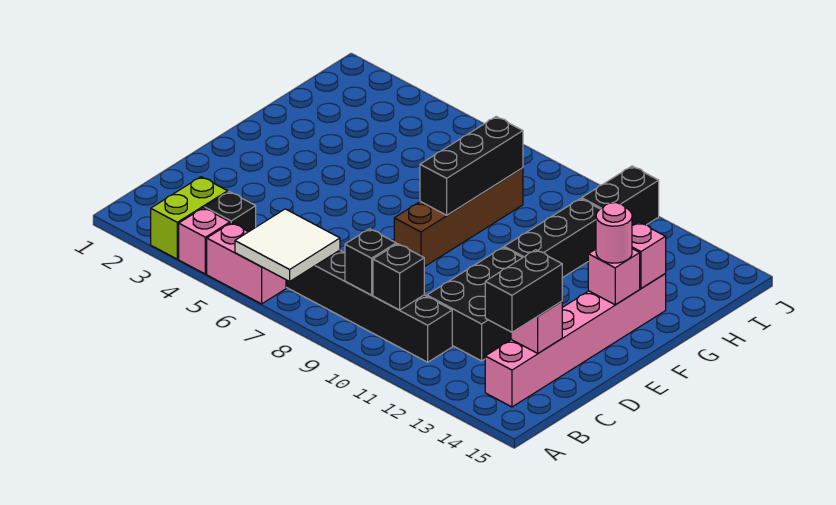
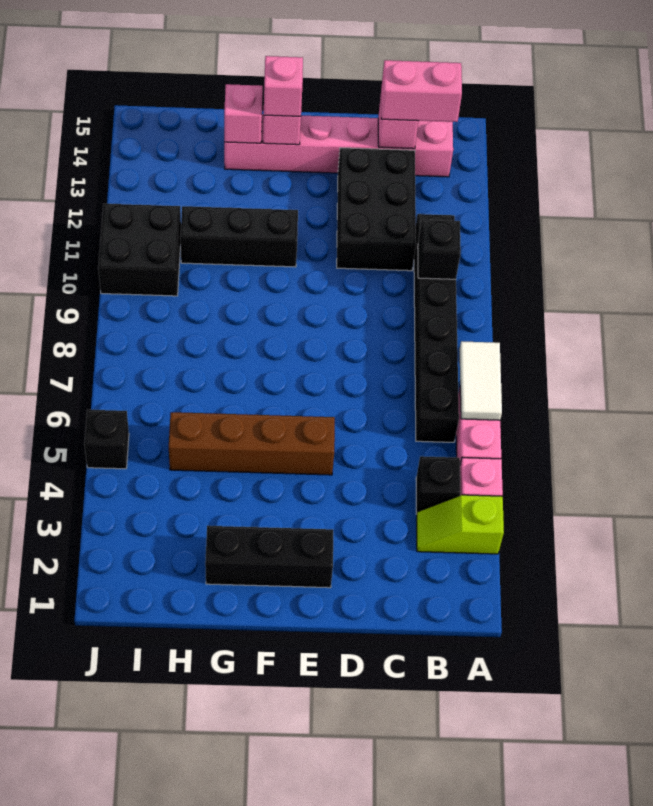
lime brick A3:B3 level 1 -> lime slope A3:B3 level 1 top A
white tile A6:B7 level 2 -> white tile A6:A7 level 2
black brick B9 level 2 -> black brick J5 level 1
black brick B14:C14 level 3 -> pink brick B14:C14 level 3
black brick C11:E12 level 1 -> black brick C11:D13 level 1
brown brick E8:H8 level 1 -> brown brick E5:H5 level 1
black brick F8:H8 level 2 -> black brick E2:G2 level 1
pink round brick F14 level 3 -> pink brick F14 level 3
black brick I11:J11 level 1 -> black brick I10:J11 level 1

